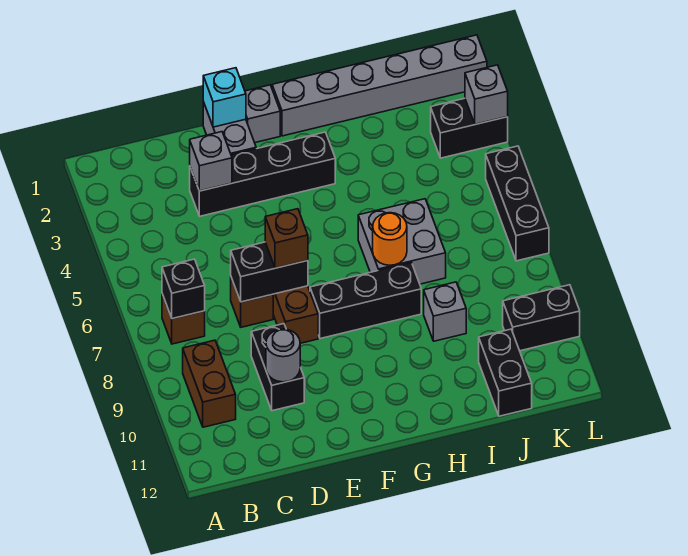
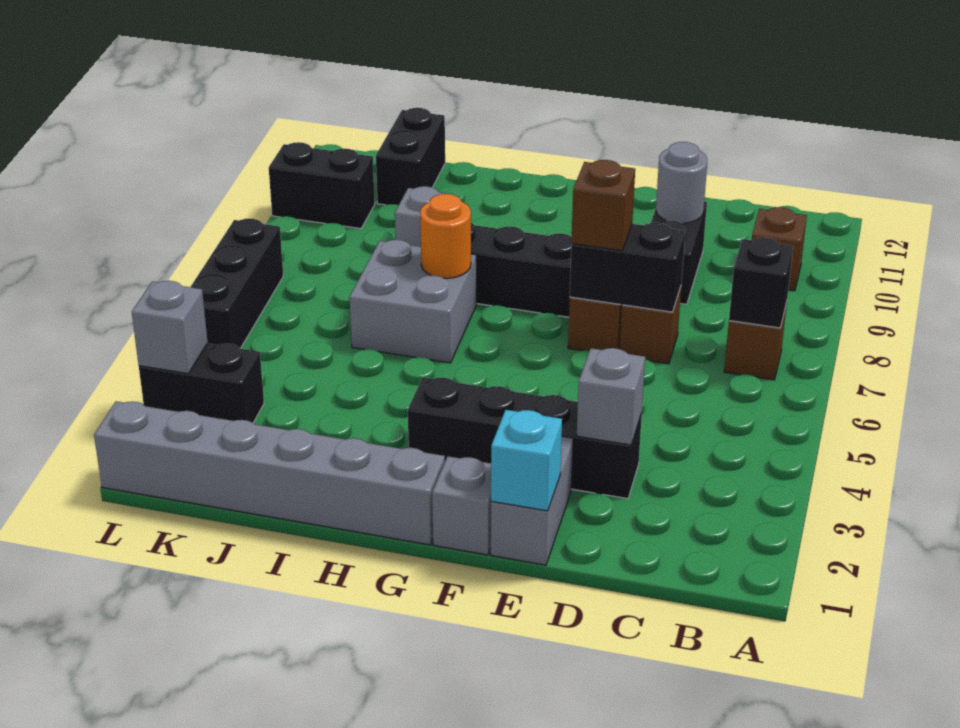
brown brick B9:B10 level 1 -> brown brick B10 level 1

